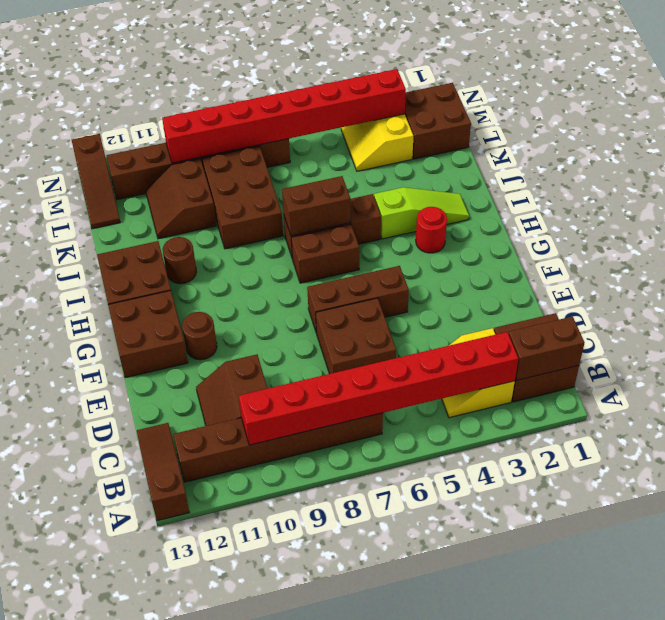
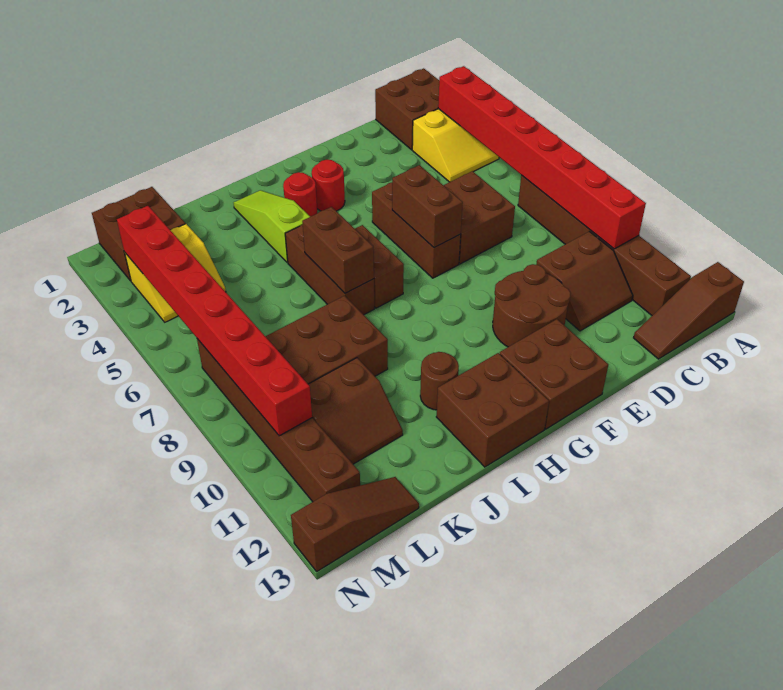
brown brick B1:B2 level 2 -> brown brick F6:F7 level 2
brown round brick F11 level 1 -> brown round brick E10:F11 level 1
none -> red round brick G3 level 1

